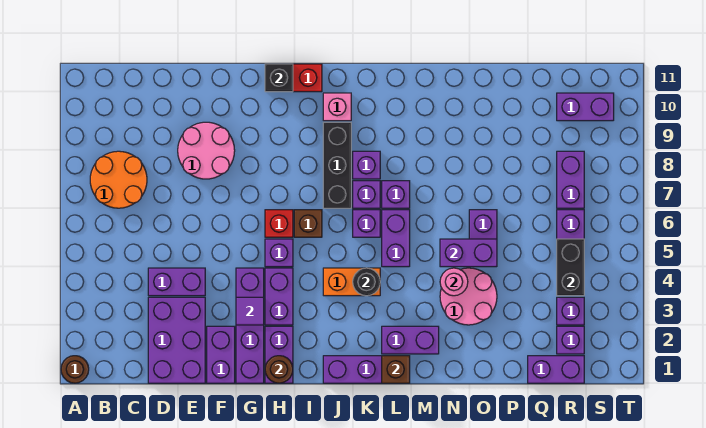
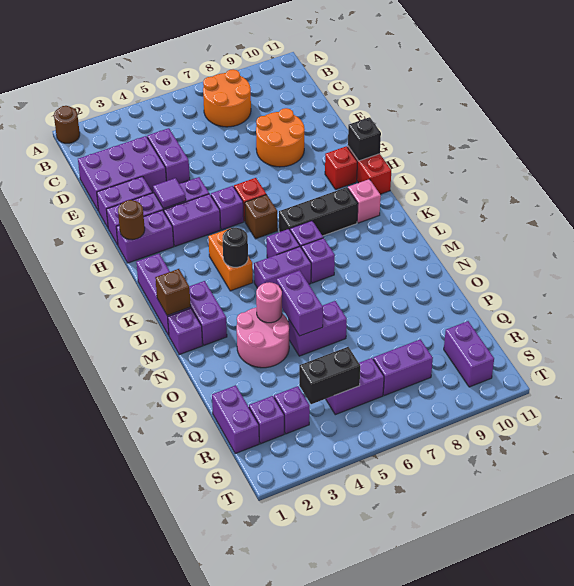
pink round brick E8:F9 level 1 -> orange round brick E8:F9 level 1
none -> red brick H10 level 1
purple brick K8 level 1 -> purple brick M1 level 1

